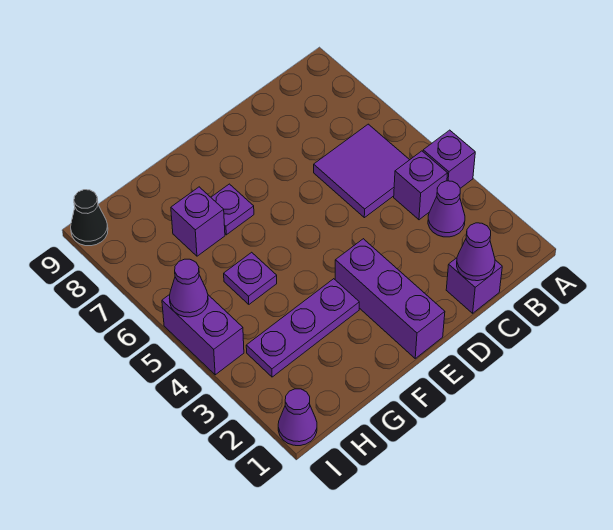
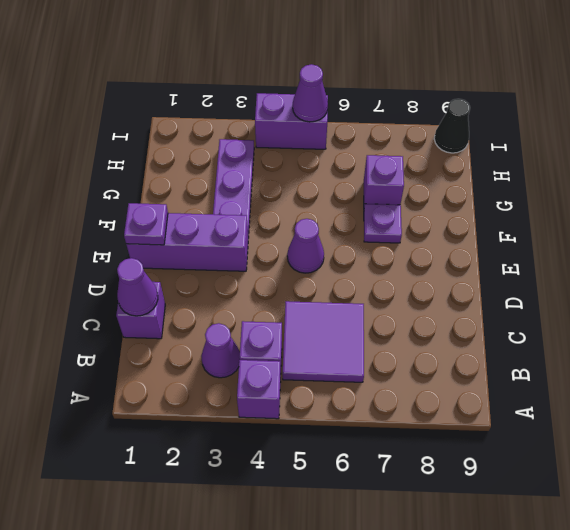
purple plate G5 level 1 -> purple plate E1 level 2
purple cone I1 level 1 -> purple cone E5 level 1

